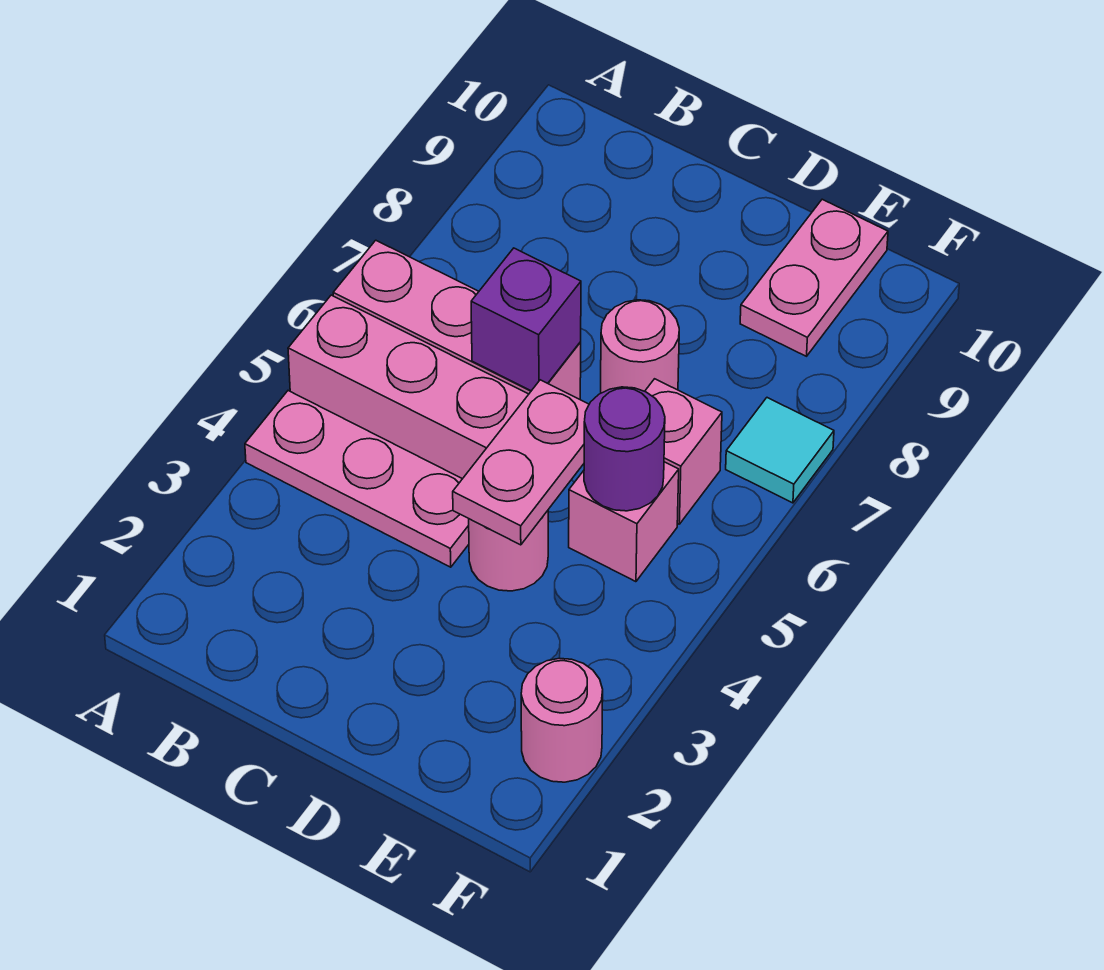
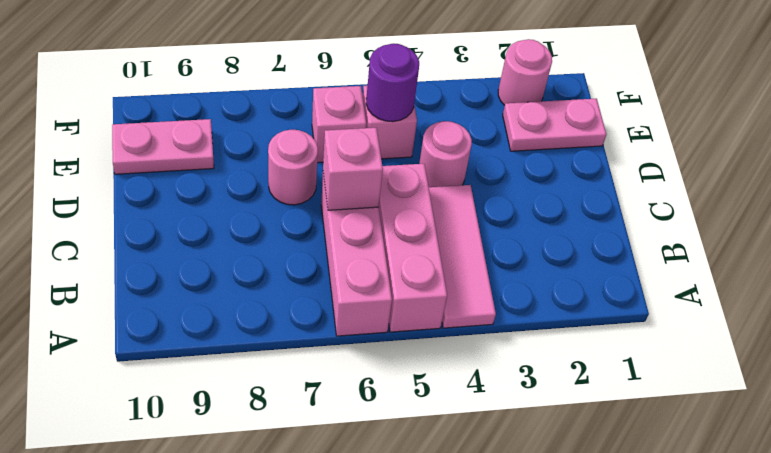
pink plate A4:C4 level 1 -> pink tile A4:C4 level 1
purple brick C6 level 2 -> pink brick C6 level 2
pink plate D4:D5 level 2 -> pink plate E1:E2 level 1
cyan tile F7 level 1 -> none

